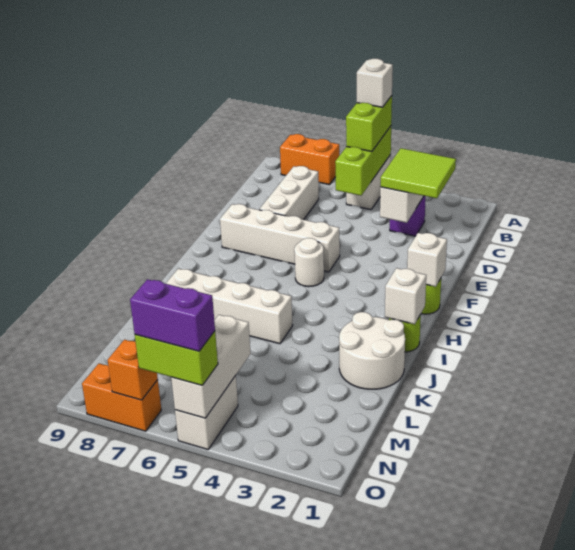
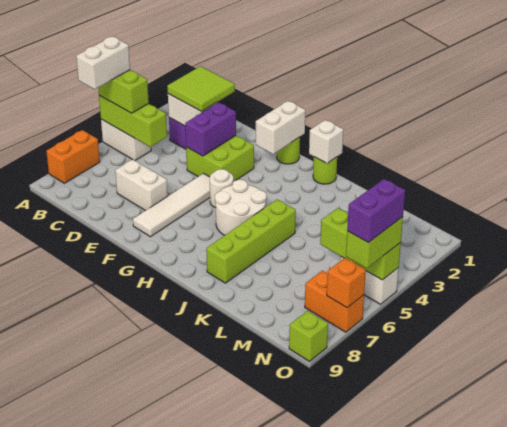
white brick A5 level 4 -> white brick A5:A6 level 4
white brick C7:E7 level 1 -> white brick D7:E7 level 1
none -> lime brick E3:F4 level 1
none -> purple brick E3:E4 level 2
white brick F5:F8 level 1 -> white tile F5:F8 level 1
white brick G1 level 2 -> white brick G1:G2 level 2
white round brick J1:K2 level 1 -> white round brick H5:I6 level 1
white brick J5:J8 level 1 -> lime brick J5:J8 level 1
white brick M5:O5 level 2 -> lime brick M5:O5 level 2
orange brick O7:O8 level 1 -> orange brick N7:O7 level 1
none -> lime brick O9 level 1

